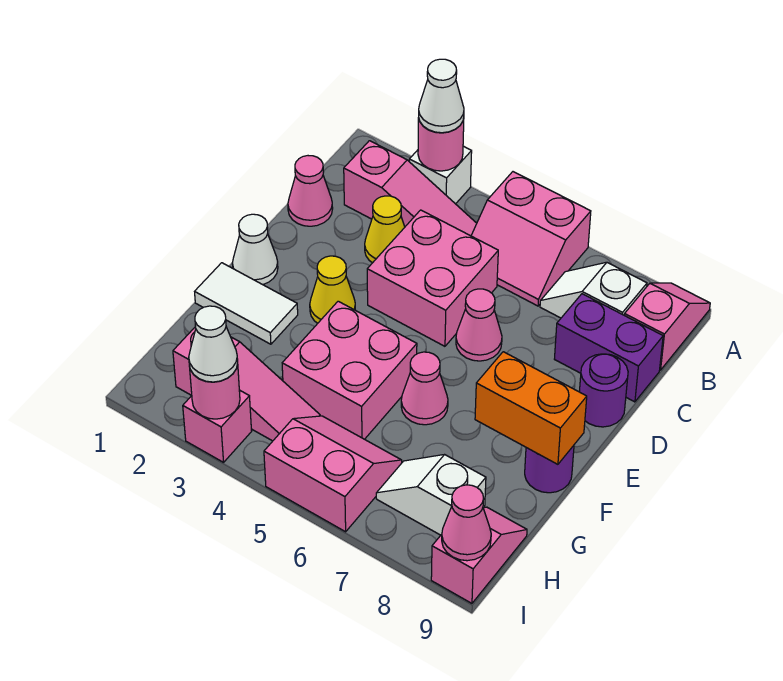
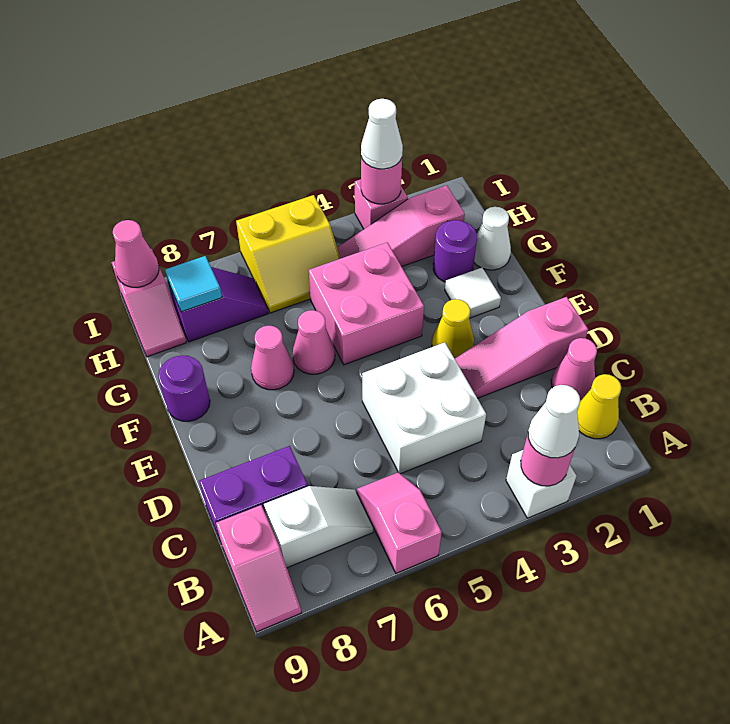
pink slope A5:B6 level 1 top A -> pink slope A6:B6 level 1 top A
pink slope B2:B4 level 1 top 2 -> pink slope D1:D3 level 1 top 1
yellow cone C3 level 1 -> yellow cone B1 level 1
pink brick C4:D5 level 1 -> white brick C4:D5 level 1
pink cone D6 level 1 -> pink cone F7 level 1
purple round brick D9 level 1 -> purple round brick G2 level 1
white cone E1 level 1 -> white cone G1 level 1
white tile F1:F2 level 1 -> white tile F2 level 1
orange brick F8:F9 level 2 -> none
pink slope H5:I6 level 1 top I -> yellow slope H5:I6 level 1 top I
white slope H7:H8 level 1 top 8 -> purple slope H7:H8 level 1 top 8
none -> cyan tile H8 level 2

